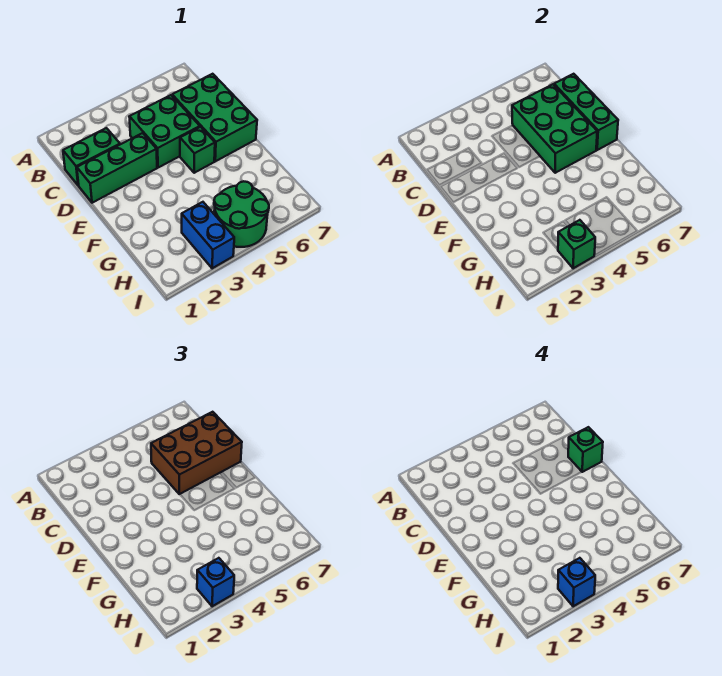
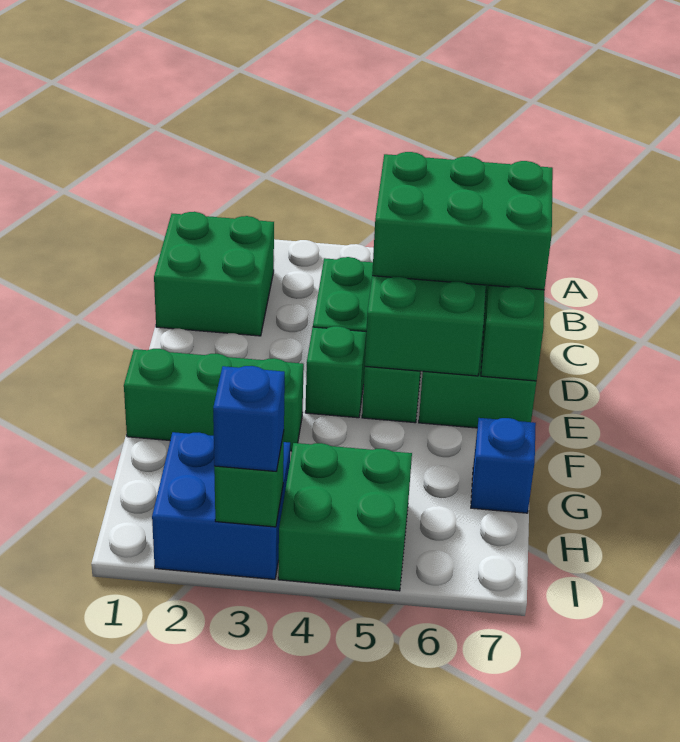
green brick C1:C2 level 1 -> green brick B1:C2 level 1
brown brick C5:D7 level 3 -> green brick C5:D7 level 3
green brick D1:D3 level 1 -> green brick F1:F3 level 1
green brick D7 level 4 -> green brick E4 level 1
blue brick H3:I3 level 1 -> blue brick H2:I3 level 1
green round brick H4:I5 level 1 -> green brick H4:I5 level 1
blue brick I3 level 4 -> blue brick G7 level 1

